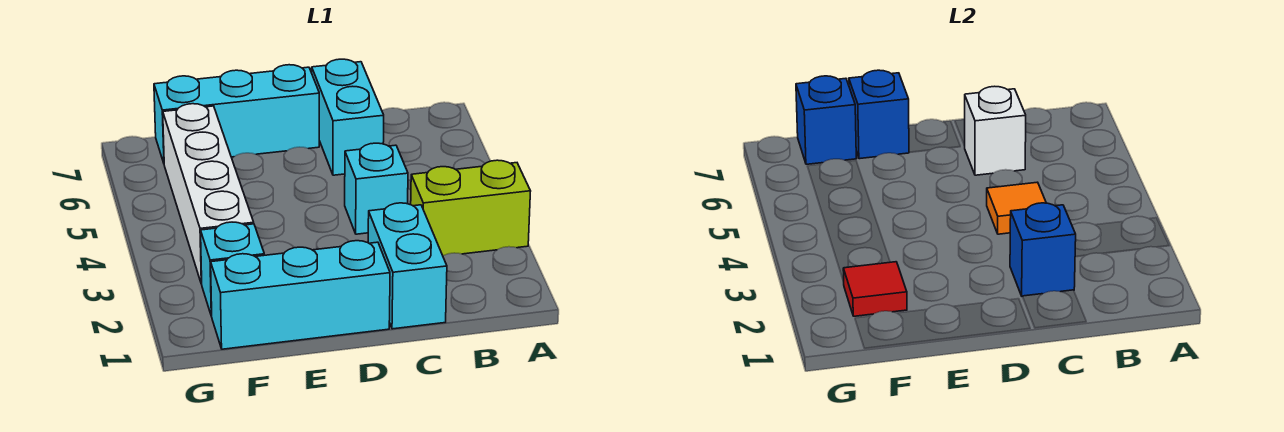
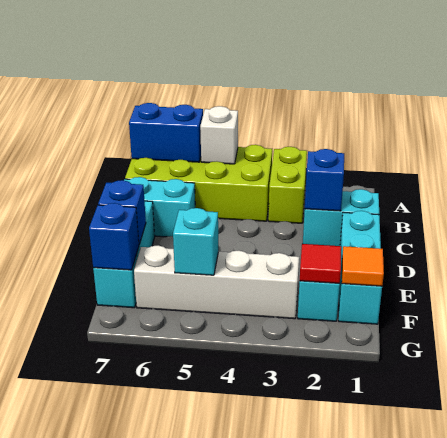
none -> lime brick A4:B7 level 1
none -> blue brick A6:A7 level 2
cyan brick C4 level 1 -> cyan brick F5 level 2
orange tile C4 level 2 -> orange tile F1 level 2
white brick C6 level 2 -> white brick A5 level 2

